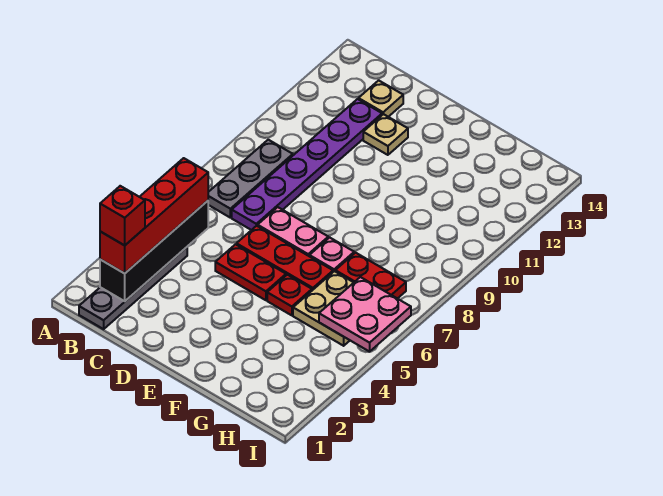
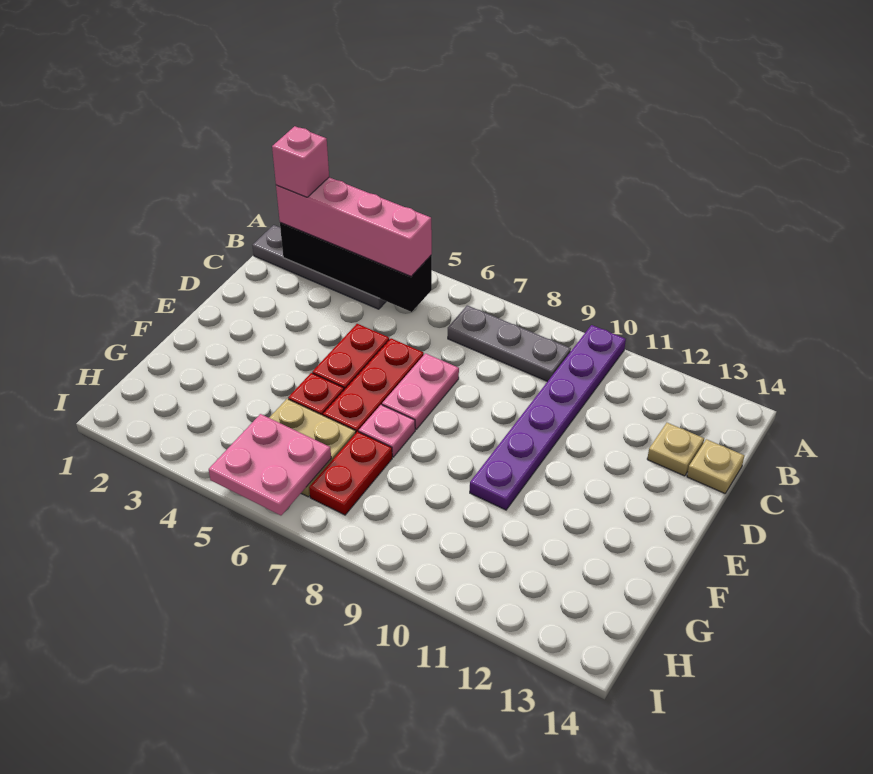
red brick B2:B5 level 3 -> pink brick B2:B5 level 3
red brick B2 level 4 -> pink brick B2 level 4
purple plate C7:C12 level 1 -> purple plate A10:F10 level 1
tan plate D12 level 1 -> tan plate C14 level 1

